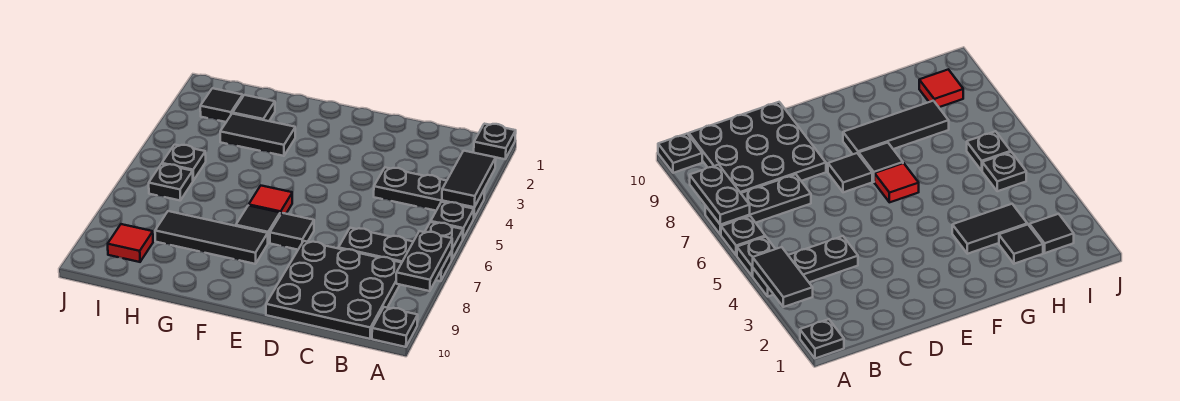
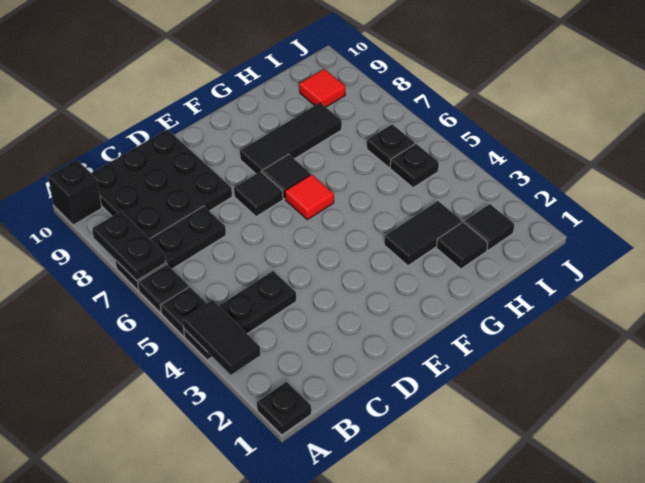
black plate A10 level 1 -> black brick A10 level 1

